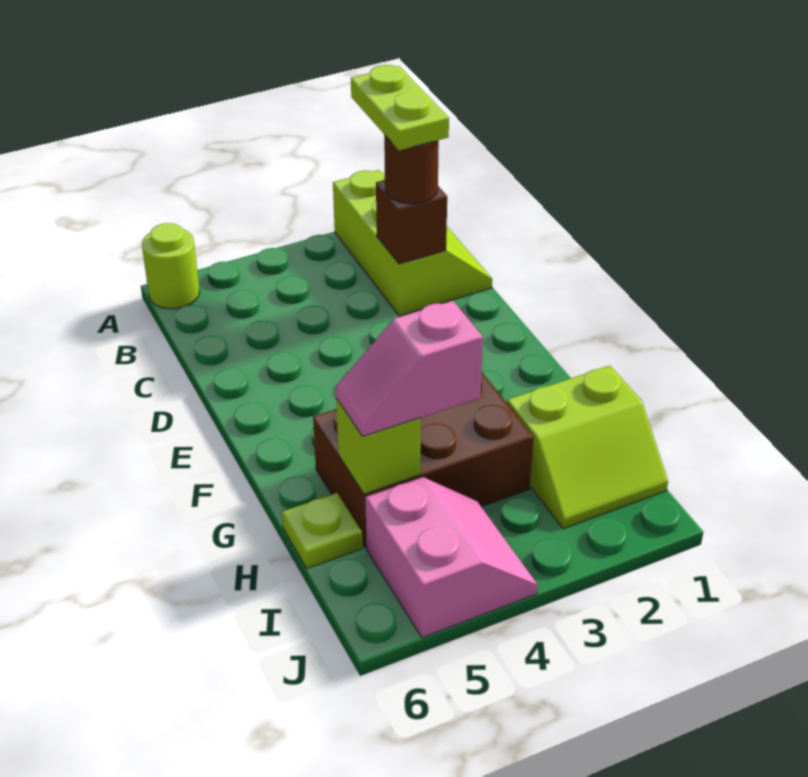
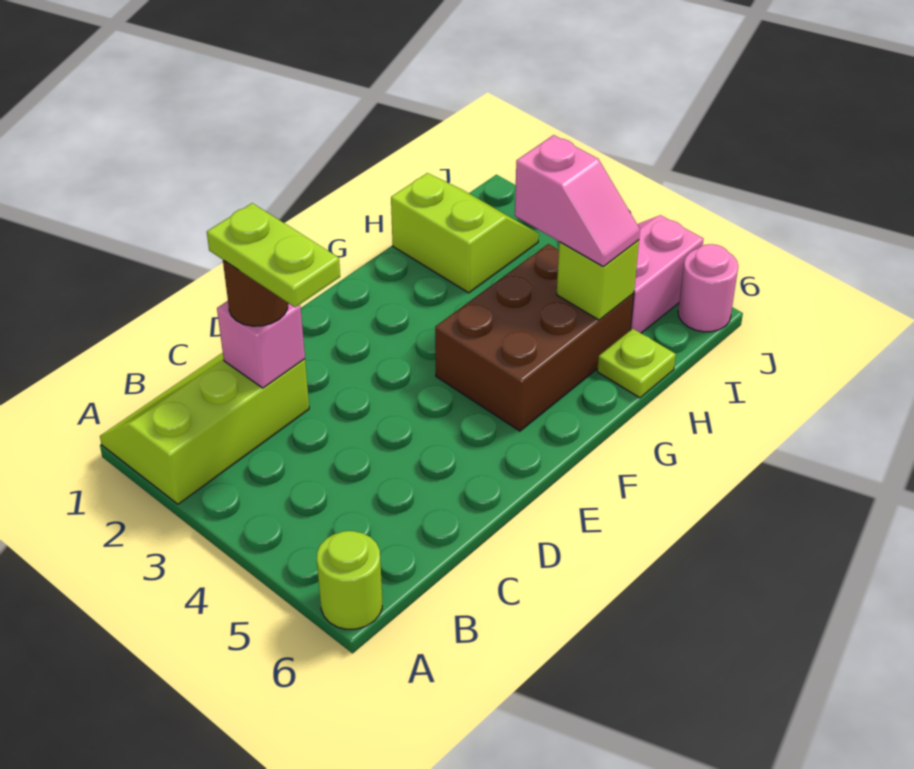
lime plate B2:C2 level 4 -> lime plate C2:C3 level 4
brown brick C2 level 2 -> pink brick C2 level 2
brown brick G3:H5 level 1 -> brown brick F4:H5 level 1
none -> pink round brick J6 level 1

